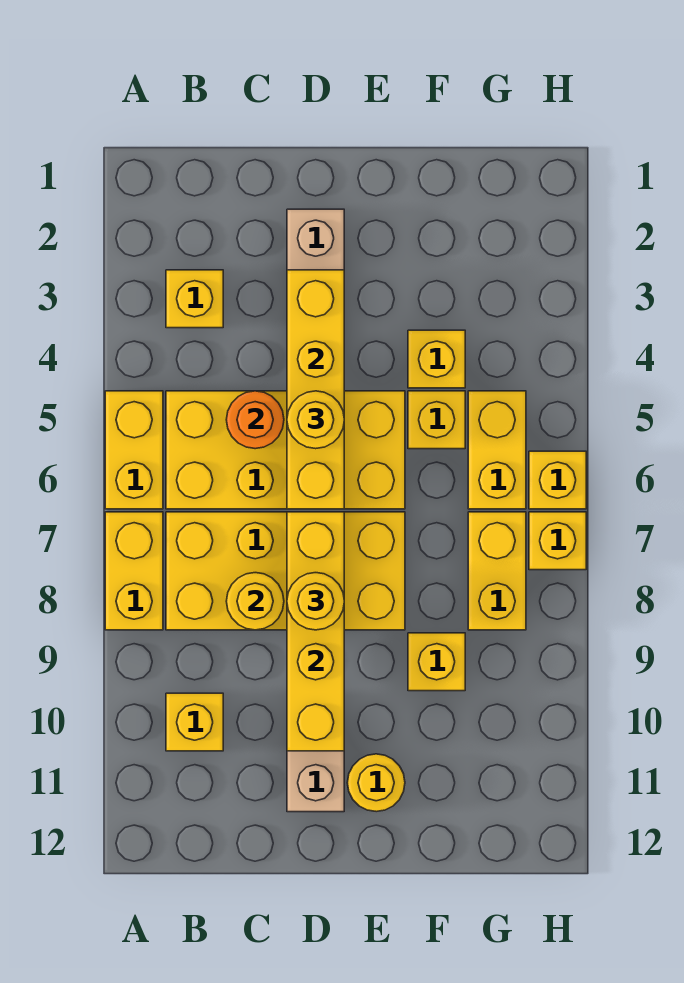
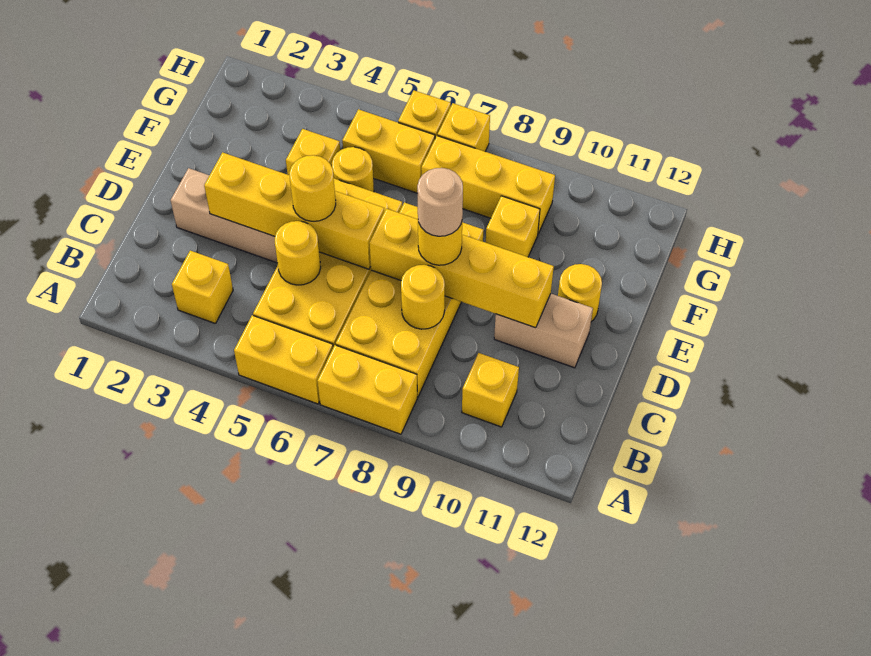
orange round brick C5 level 2 -> yellow round brick C5 level 2
none -> tan round brick D8 level 4
yellow brick F5 level 1 -> yellow round brick F5 level 1
yellow brick G7:G8 level 1 -> yellow brick G7:G9 level 1

